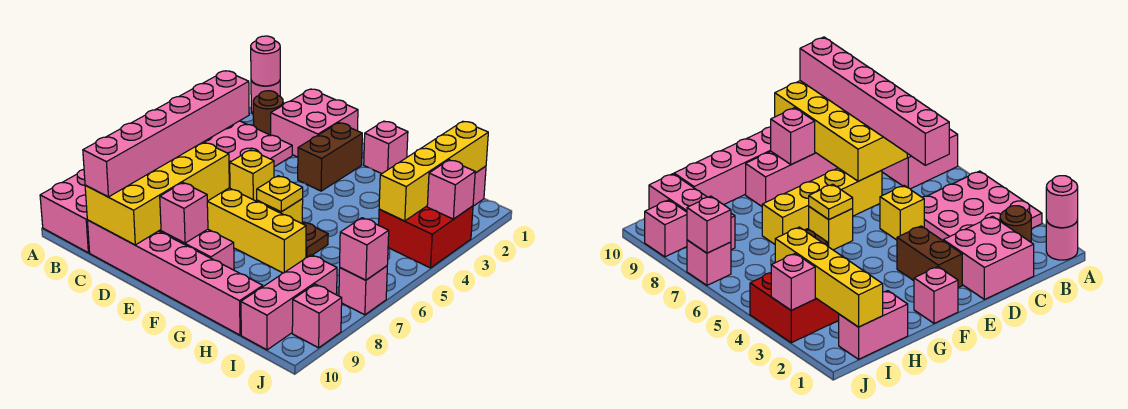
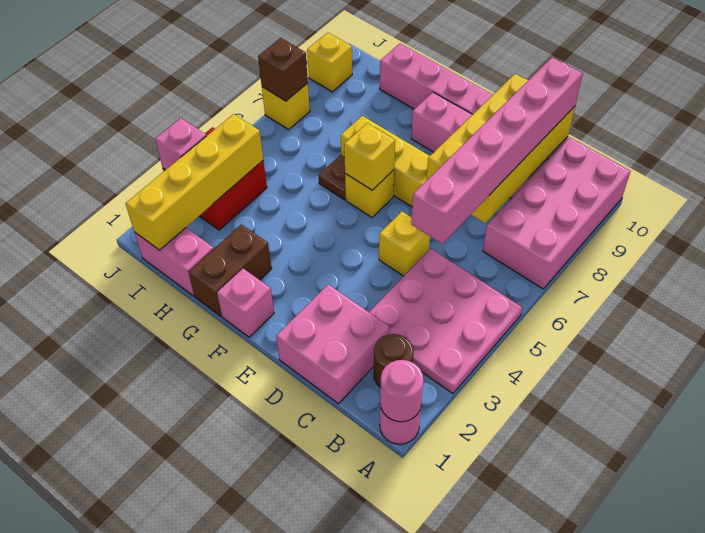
brown brick E2:E3 level 1 -> brown brick G1:G2 level 1
pink brick E9 level 2 -> none
yellow plate F6 level 2 -> yellow brick F6 level 2
pink brick I8:I10 level 1 -> none
pink brick J7 level 1 -> yellow brick J7 level 1
pink brick J7 level 2 -> brown brick J7 level 2
pink brick J9 level 1 -> yellow brick J9 level 1

